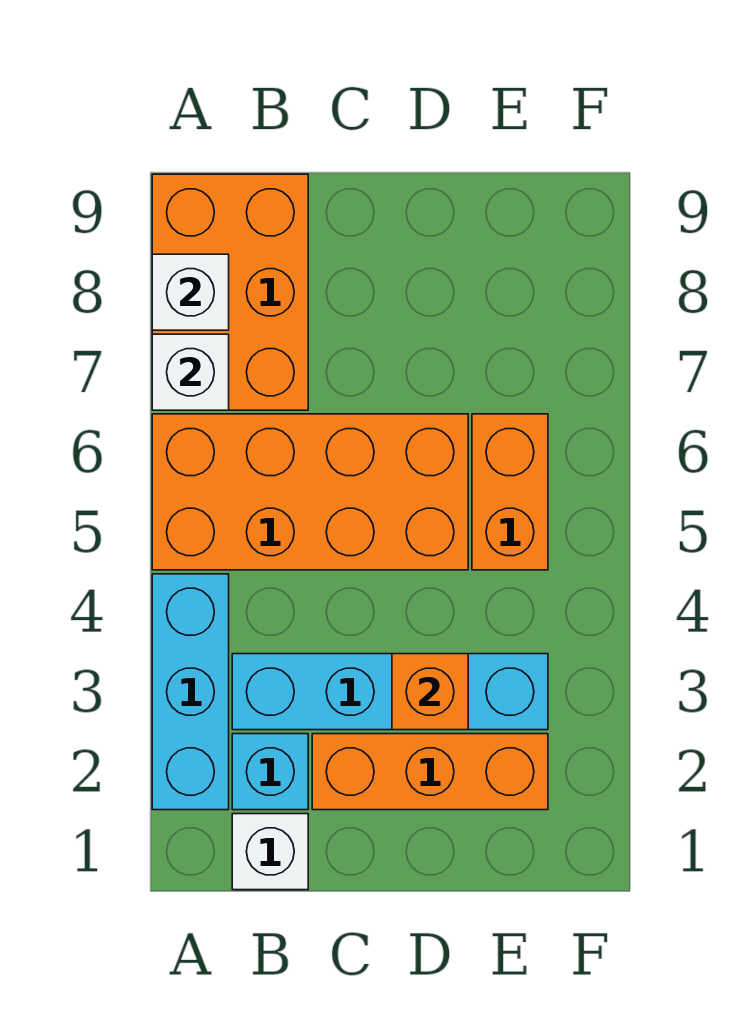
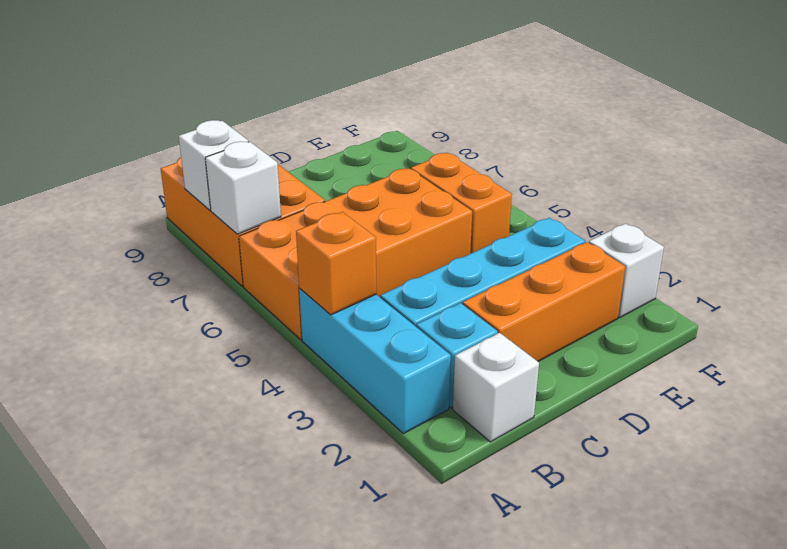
orange brick D3 level 2 -> orange brick A4 level 2
none -> white brick F2 level 1

